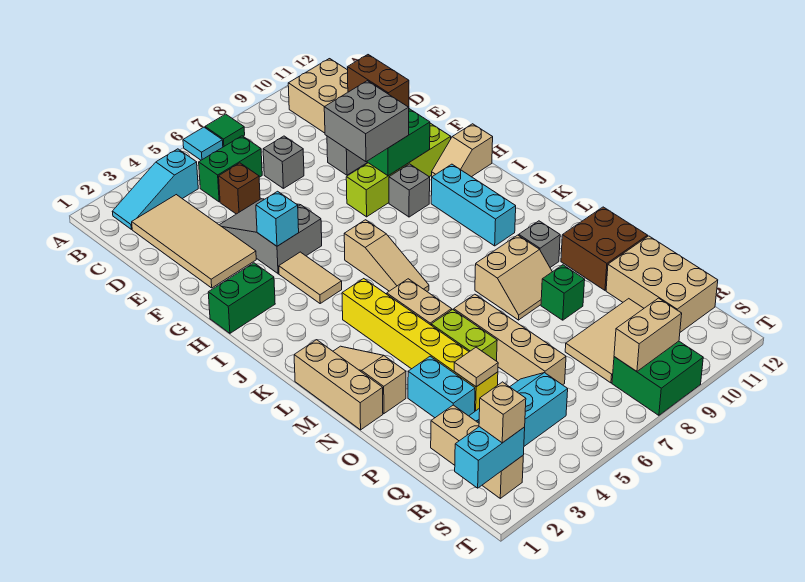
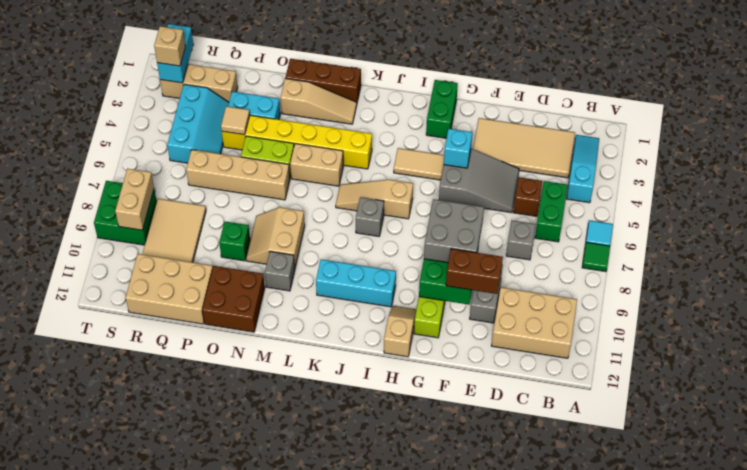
grey brick H9 level 1 -> grey brick J7 level 1
tan brick L1:N1 level 1 -> brown brick L1:N1 level 1

